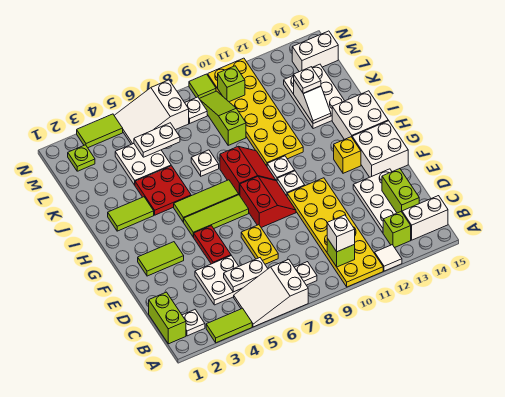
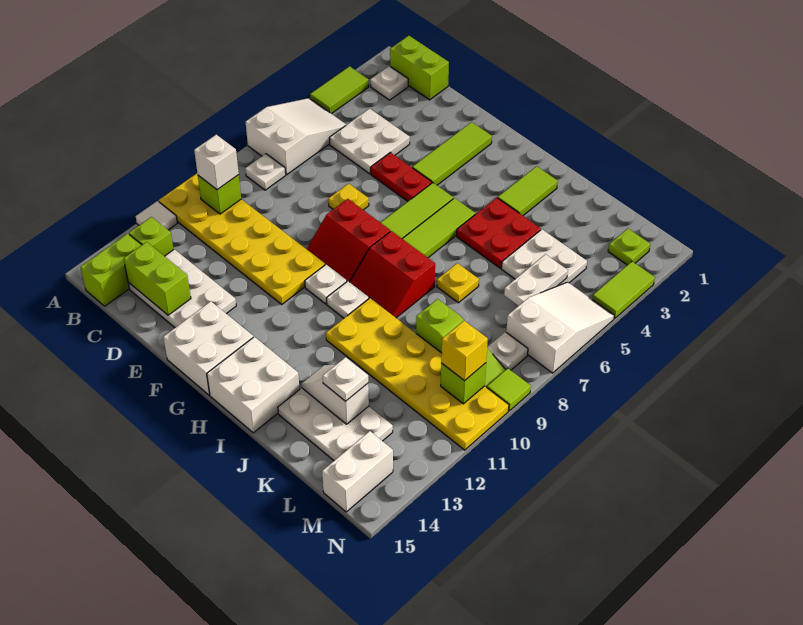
white brick B14:B15 level 1 -> lime brick B14:B15 level 1
white plate C5:C6 level 2 -> none
yellow plate D7:E7 level 1 -> yellow plate E7 level 1
lime tile F2:F3 level 1 -> lime tile F2:F4 level 1
yellow brick G13 level 1 -> yellow brick M10 level 3
white plate J7 level 1 -> yellow plate J7 level 1

